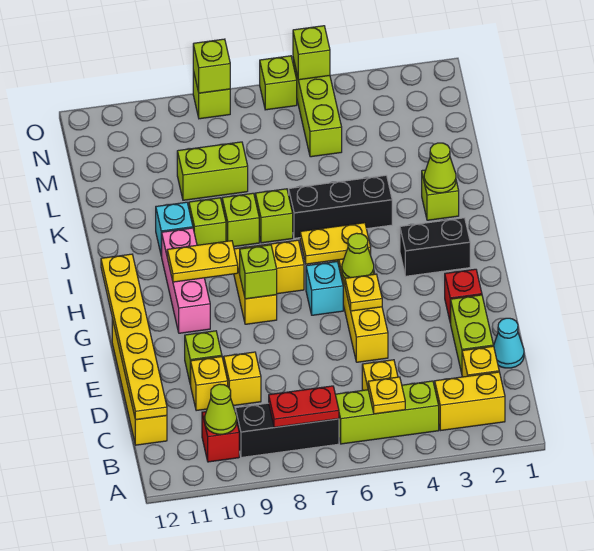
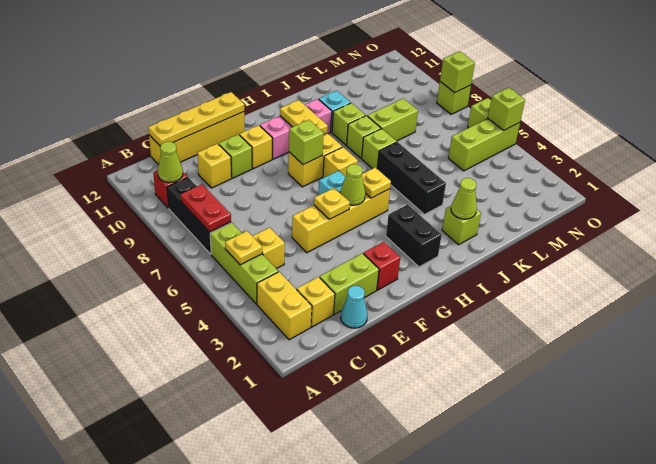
yellow plate C12:H12 level 2 -> yellow plate C12:F12 level 2
yellow brick D9 level 1 -> yellow brick F10 level 1
yellow plate H5:H6 level 2 -> yellow plate H5 level 2
lime brick L8:L9 level 1 -> lime brick K8:L8 level 1

